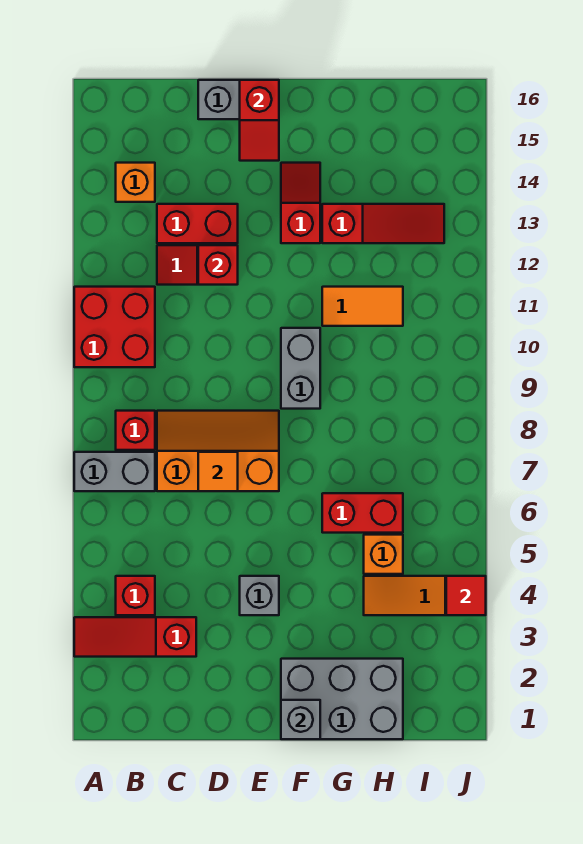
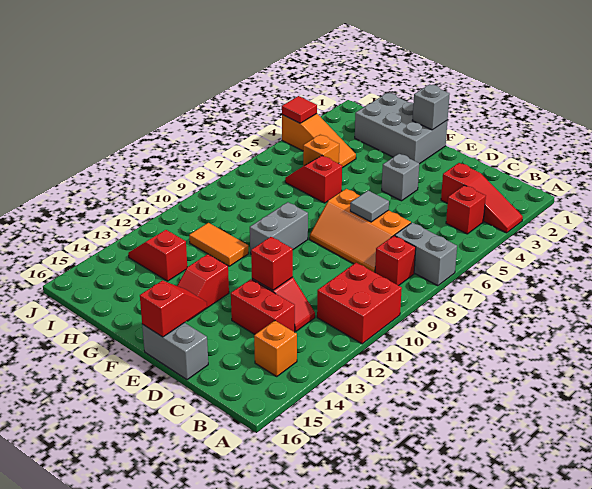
orange tile D7 level 2 -> grey tile D7 level 2
red brick G6:H6 level 1 -> red slope G6:H6 level 1 top G
red slope G13:I13 level 1 top G -> red slope H13:I13 level 1 top H

